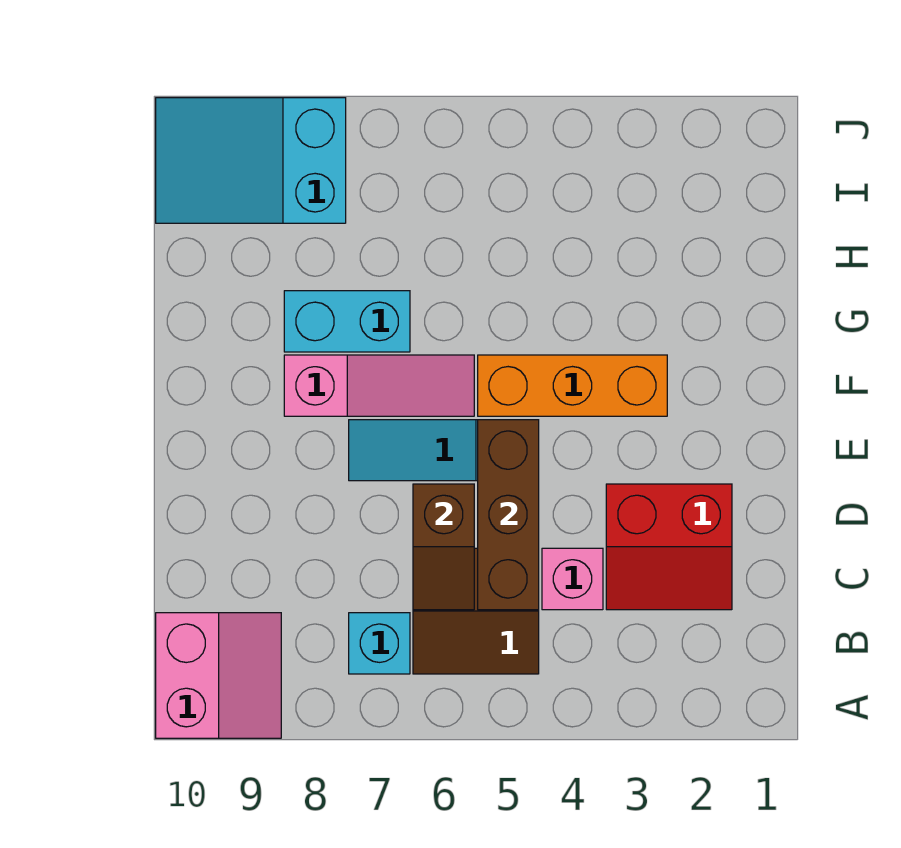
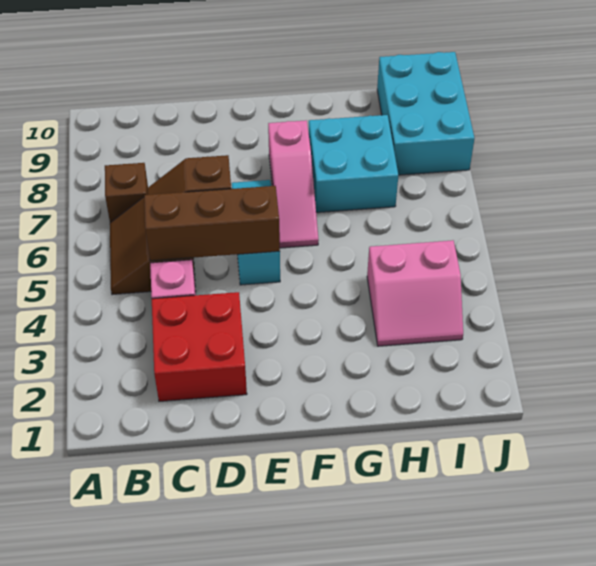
pink slope A9:B10 level 1 top 10 -> pink slope H3:I4 level 1 top 4
cyan brick B7 level 1 -> brown brick B7 level 1
red slope C2:D3 level 1 top D -> red brick C2:D3 level 1
orange brick F3:F5 level 1 -> none
cyan brick G7:G8 level 1 -> cyan brick G7:H8 level 1
cyan slope I8:J10 level 1 top 8 -> cyan brick I8:J10 level 1

